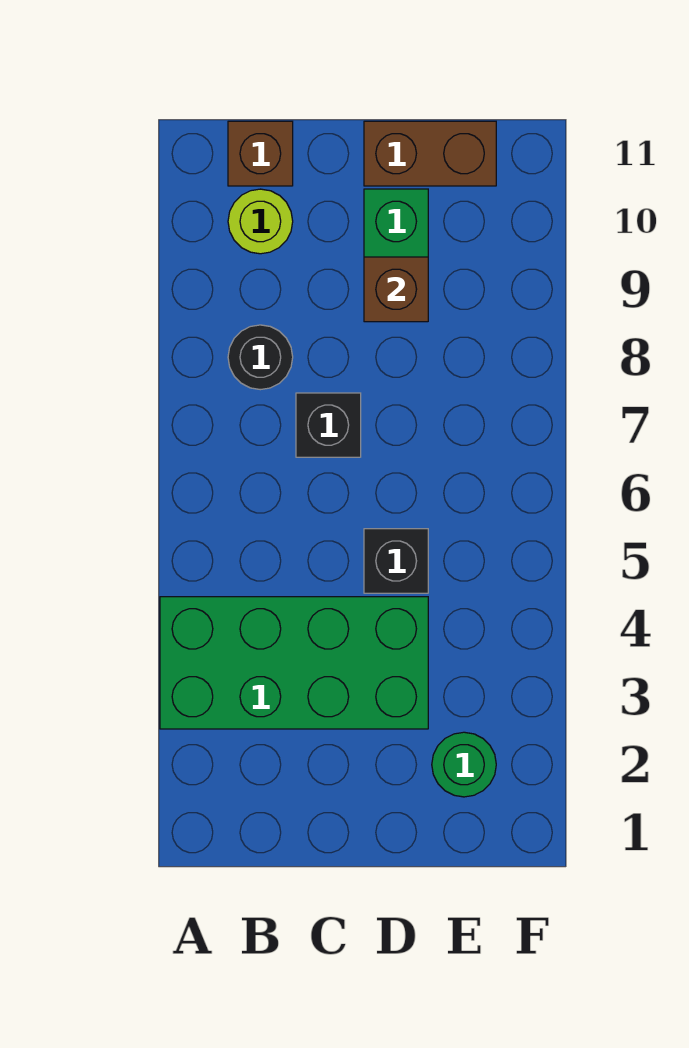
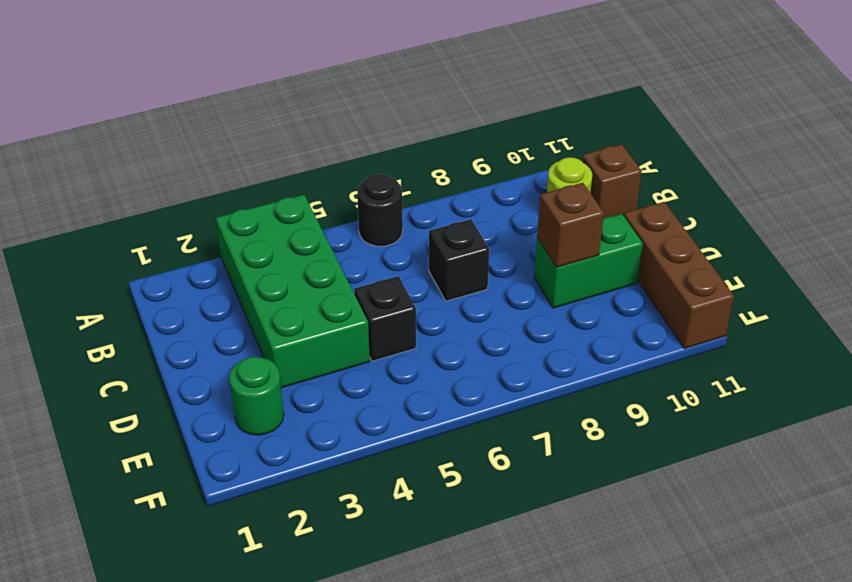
black round brick B8 level 1 -> black round brick A6 level 1
brown brick D11:E11 level 1 -> brown brick D11:F11 level 1

